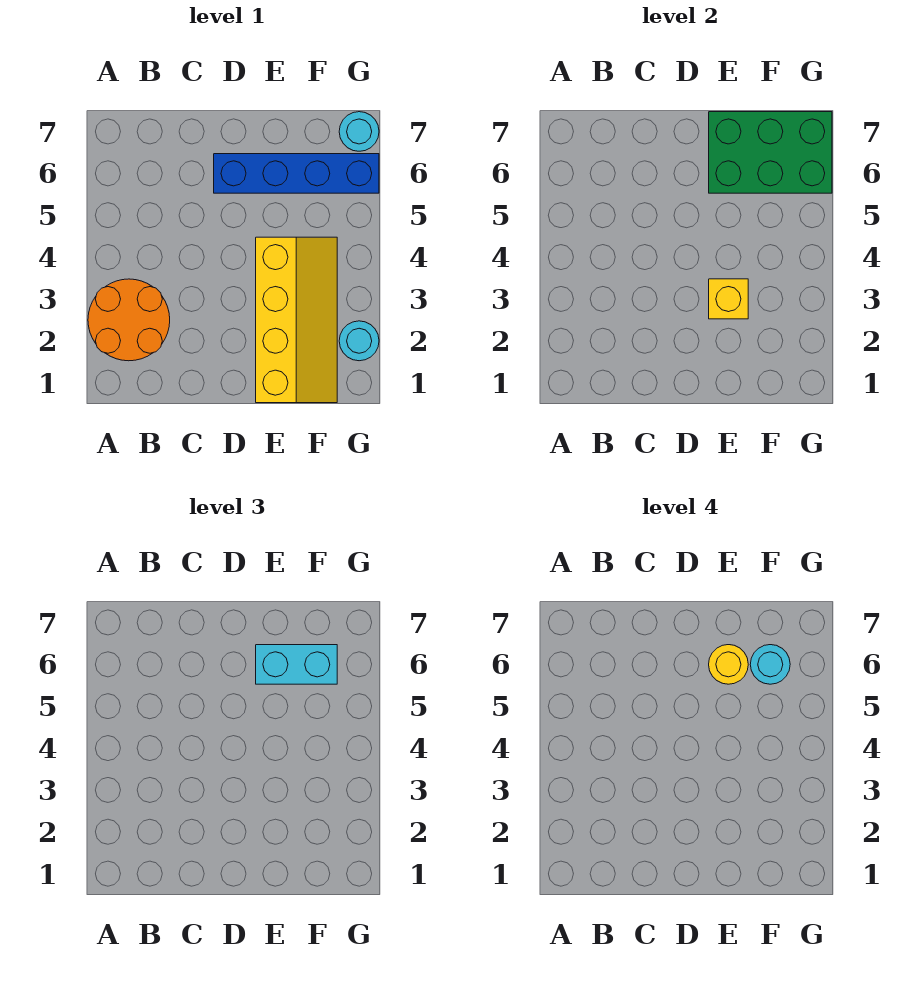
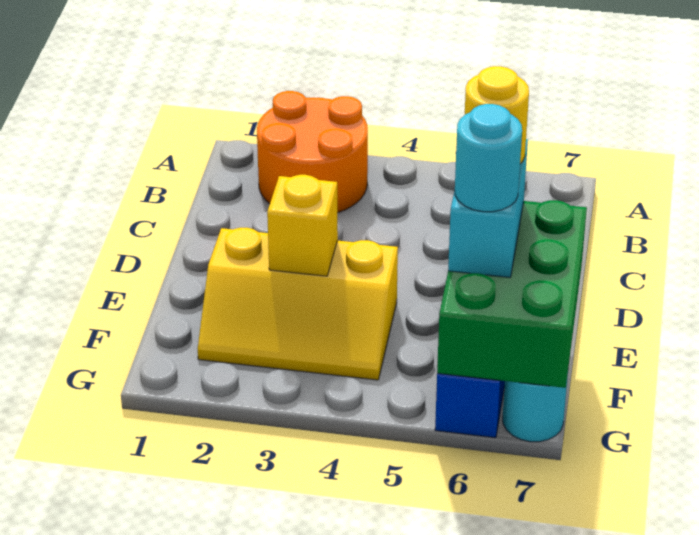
yellow slope E1:F4 level 1 top E -> yellow slope E2:F4 level 1 top E
cyan round brick G2 level 1 -> none

